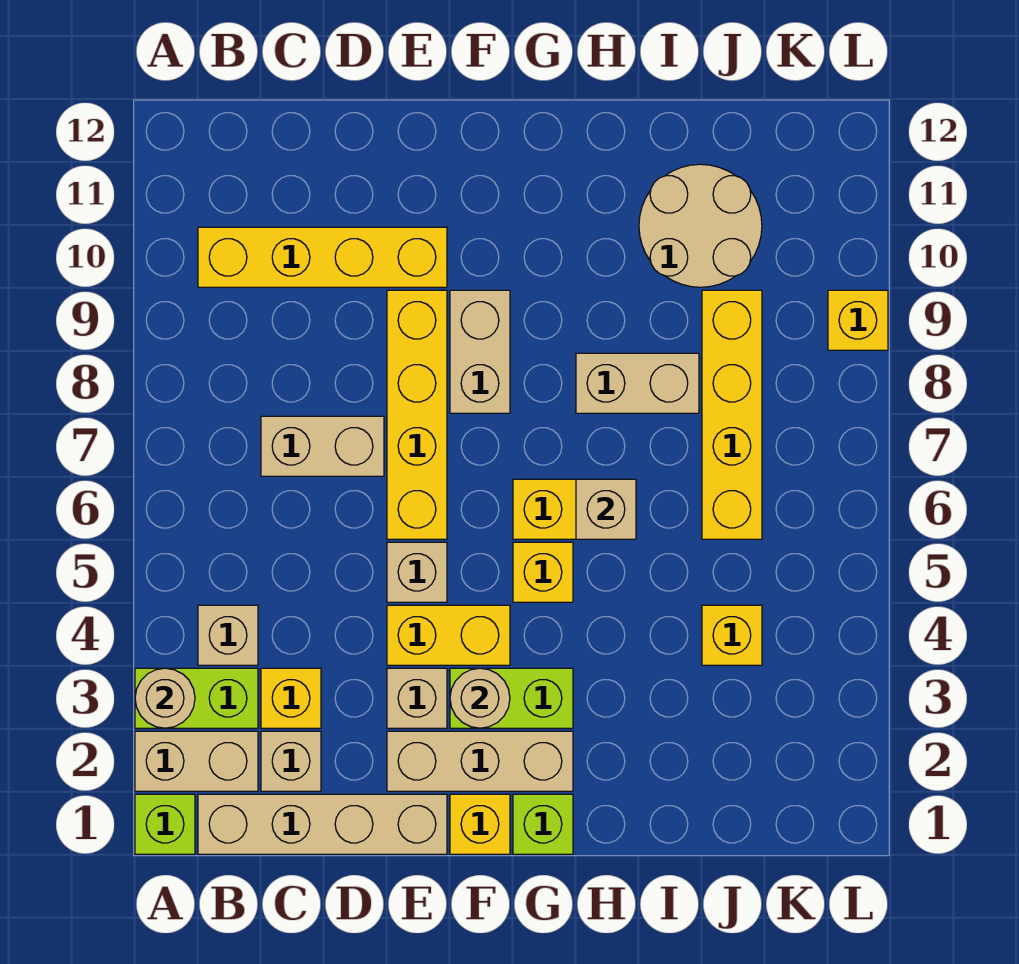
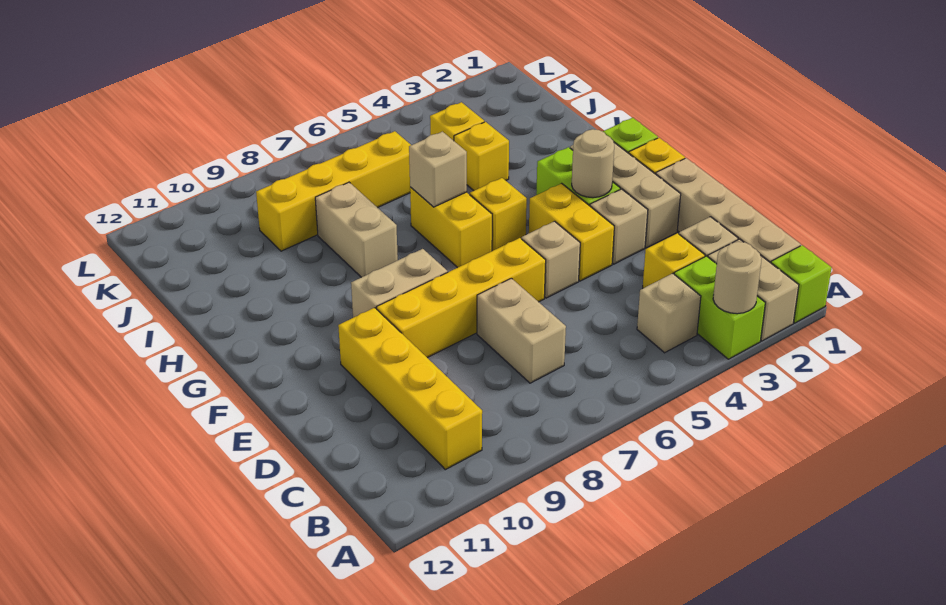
tan round brick I10:J11 level 1 -> none
yellow brick L9 level 1 -> yellow brick I4 level 1

